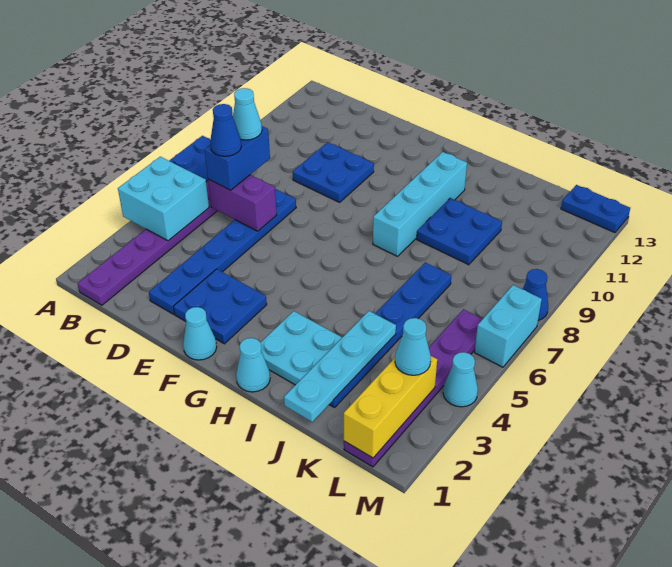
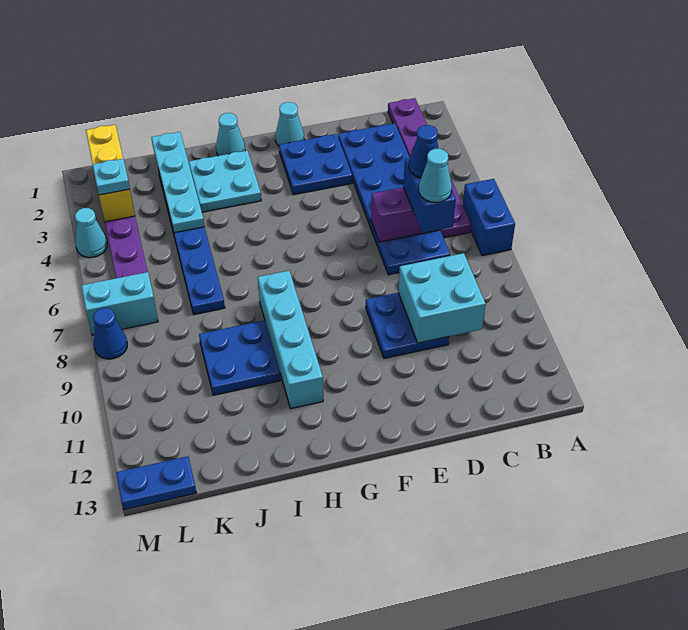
cyan brick A4:B5 level 2 -> cyan brick C9:D10 level 2
blue plate D2:D7 level 1 -> blue plate C2:D7 level 1
cyan cone L3 level 3 -> cyan plate L3 level 3
cyan brick M6:M7 level 1 -> cyan brick L7:M7 level 1

